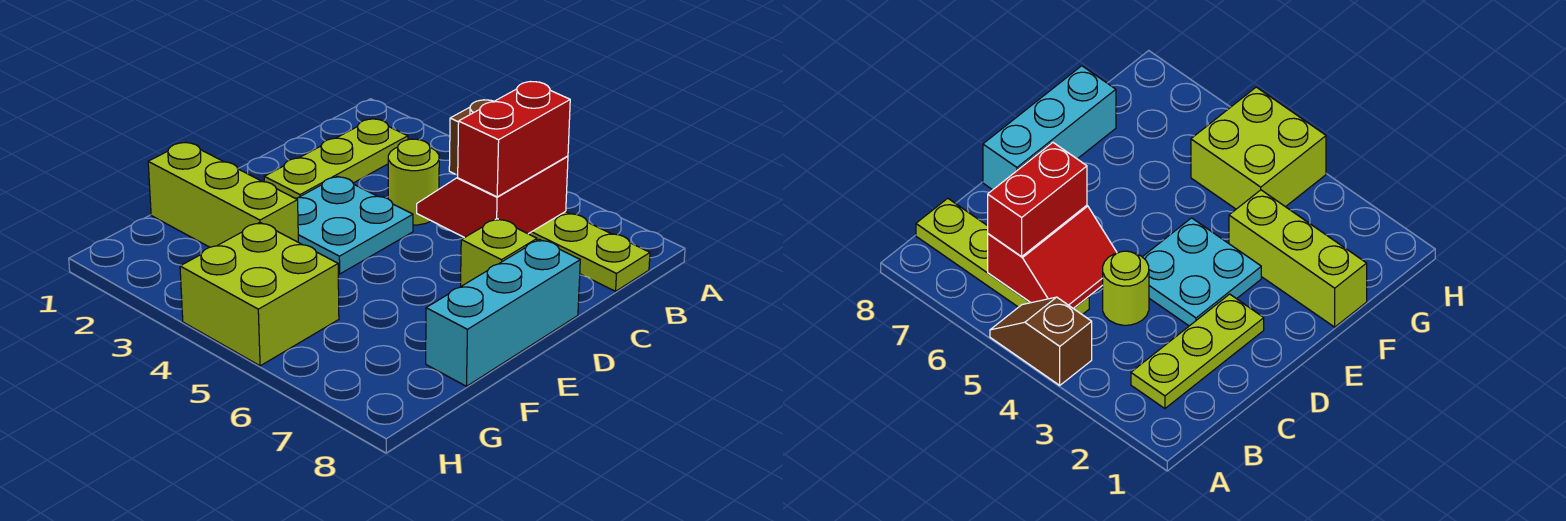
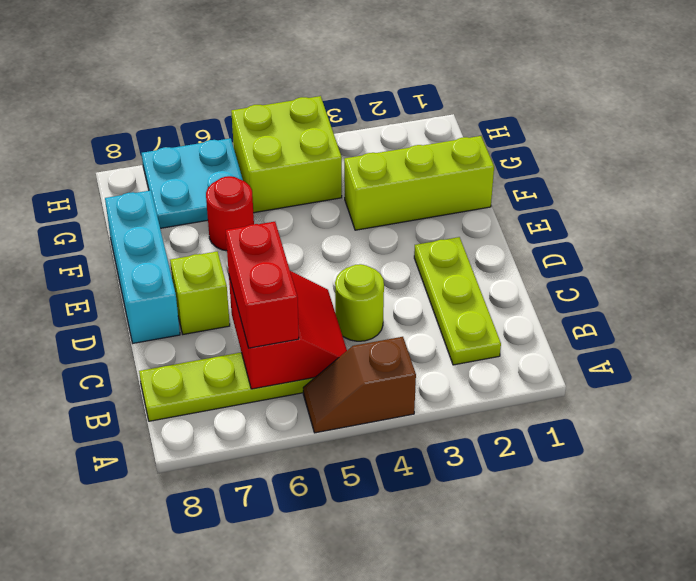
cyan plate D3:E4 level 1 -> cyan plate G6:H7 level 1
none -> red round brick F6 level 1

